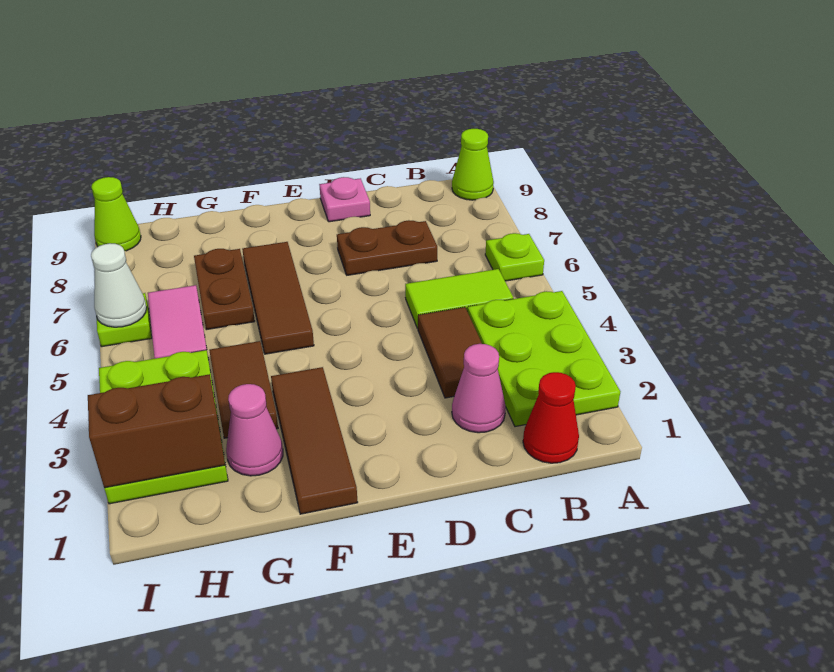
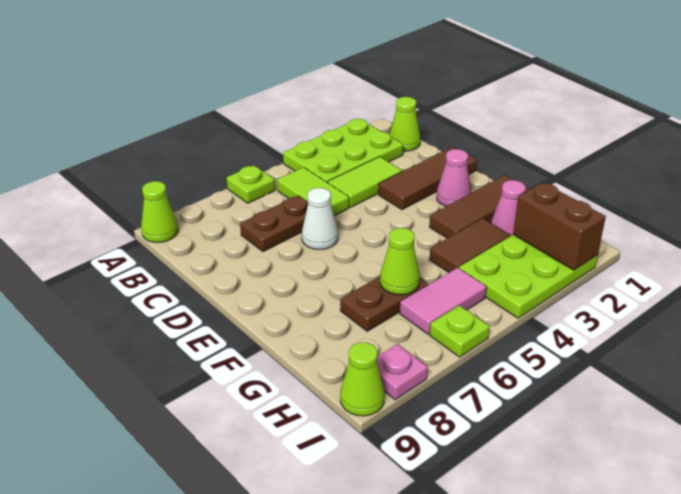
red cone B1 level 1 -> lime cone B1 level 1
pink cone C2 level 1 -> pink cone E2 level 1
brown tile C3:C4 level 1 -> lime tile C3:C4 level 1
brown plate C7:D7 level 1 -> brown plate C6:C7 level 1
pink plate D9 level 1 -> pink plate I8 level 1
brown tile F5:F7 level 1 -> brown tile D1:D3 level 1
none -> lime cone G6 level 2
white cone I6 level 2 -> white cone D6 level 1

